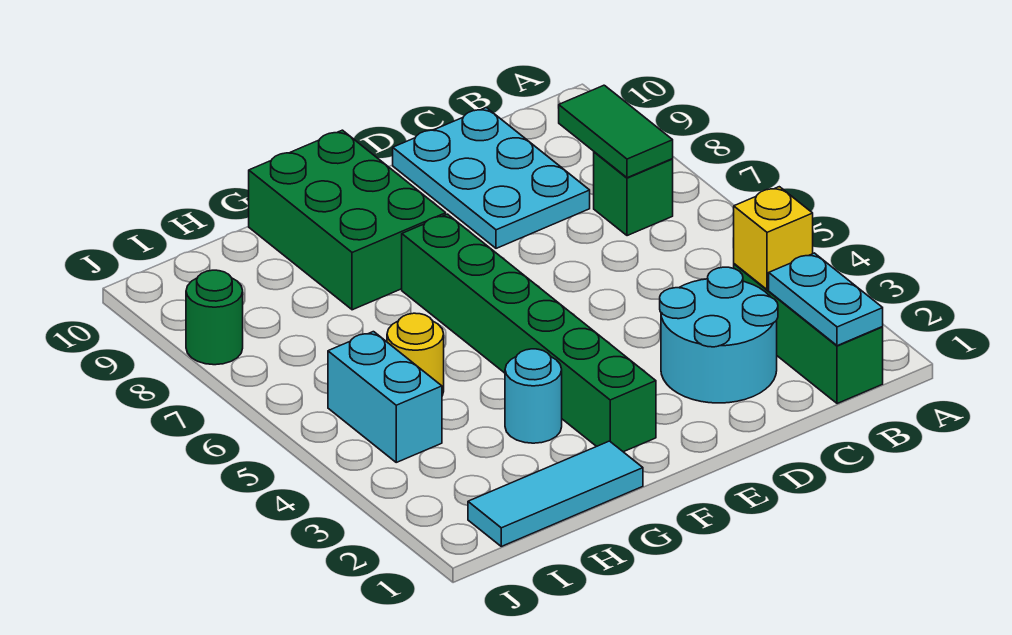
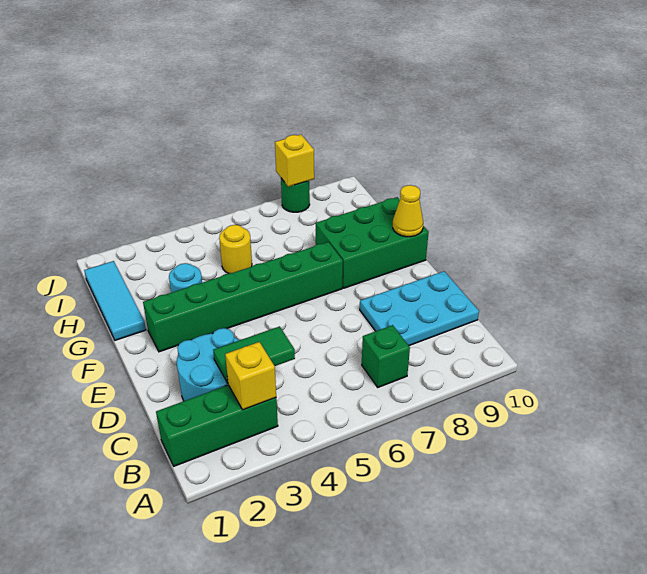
cyan plate B1:B2 level 2 -> none
green tile B7:B8 level 2 -> green tile C3:C4 level 2
none -> yellow cone F10 level 2
cyan brick I4:I5 level 1 -> none
none -> yellow brick J8 level 2

